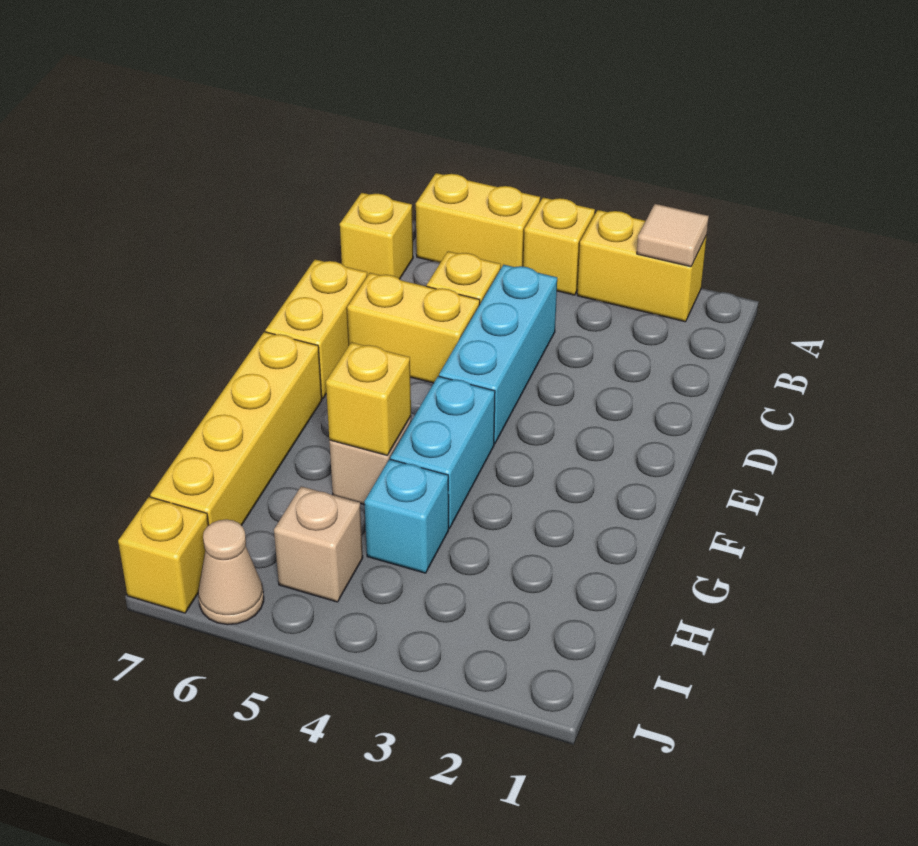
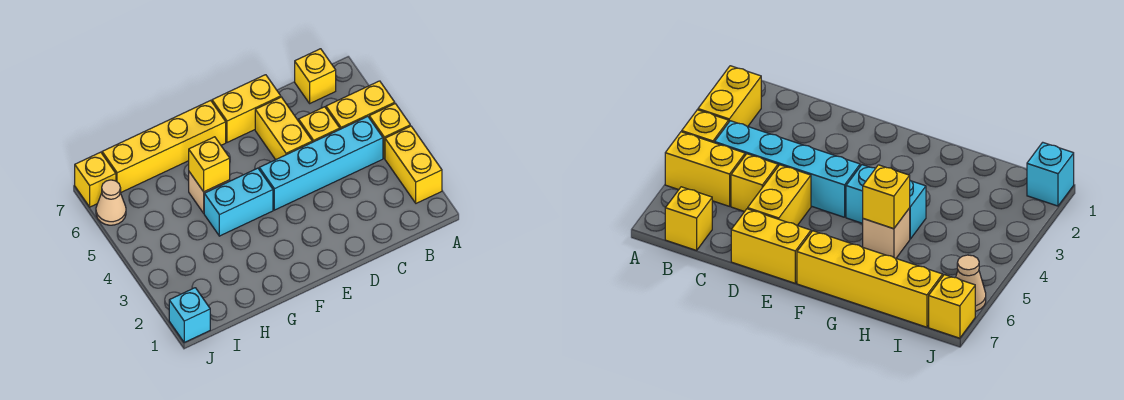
tan tile A2 level 2 -> none
yellow brick A5:A6 level 1 -> yellow brick A5:B5 level 1
cyan brick C4:E4 level 1 -> cyan brick B4:E4 level 1
cyan brick H4 level 1 -> cyan brick J1 level 1
tan brick I5 level 1 -> none

